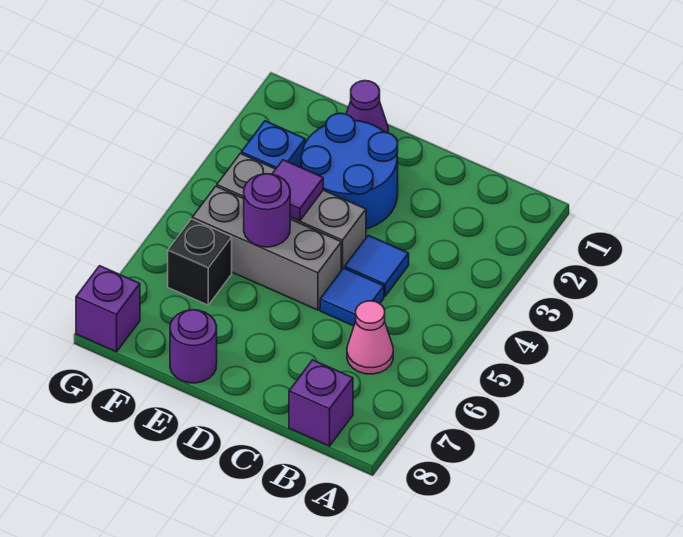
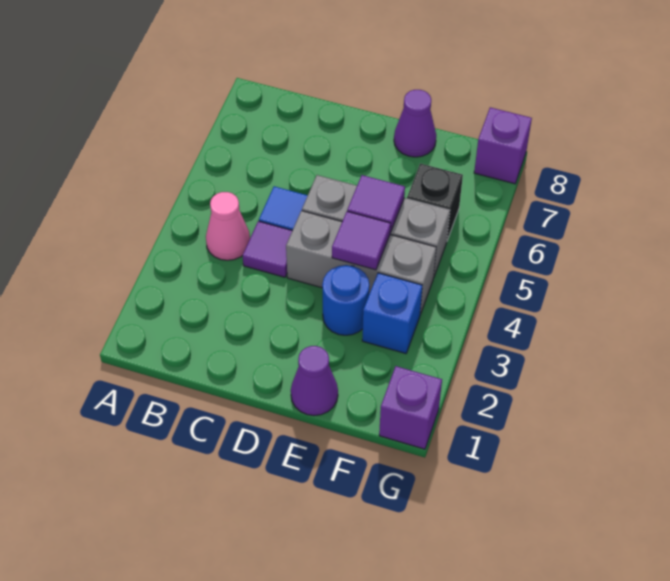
pink cone B6 level 1 -> pink cone B4 level 1
purple brick B8 level 1 -> purple brick G1 level 1
blue tile C4 level 1 -> purple tile C4 level 1
blue round brick D2:E3 level 1 -> blue round brick E3 level 1
purple round brick E5 level 2 -> purple tile E5 level 2
purple round brick E8 level 1 -> purple cone E8 level 1

